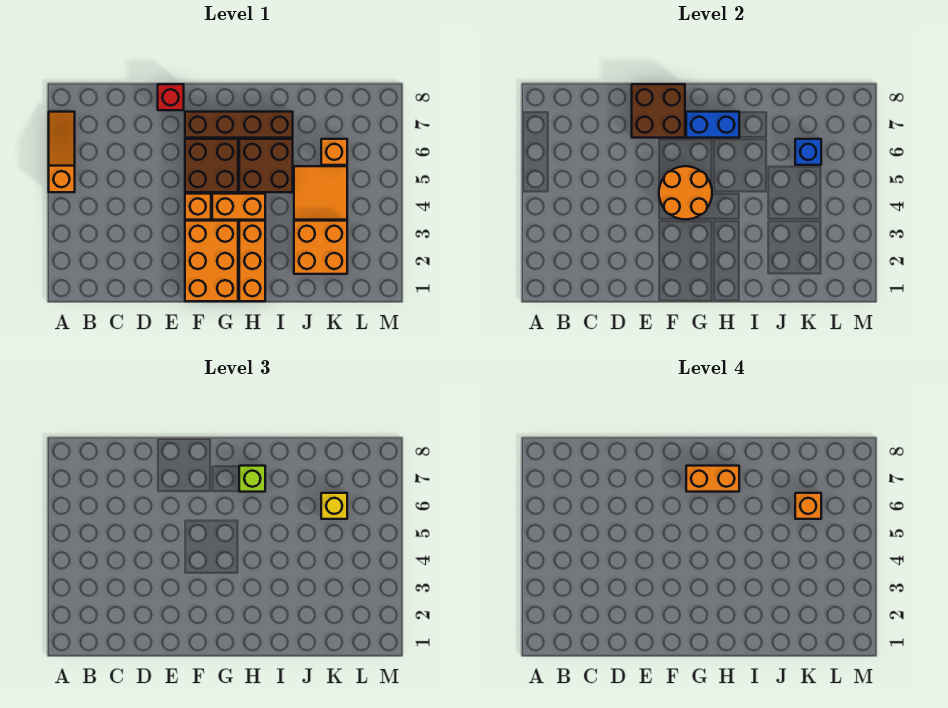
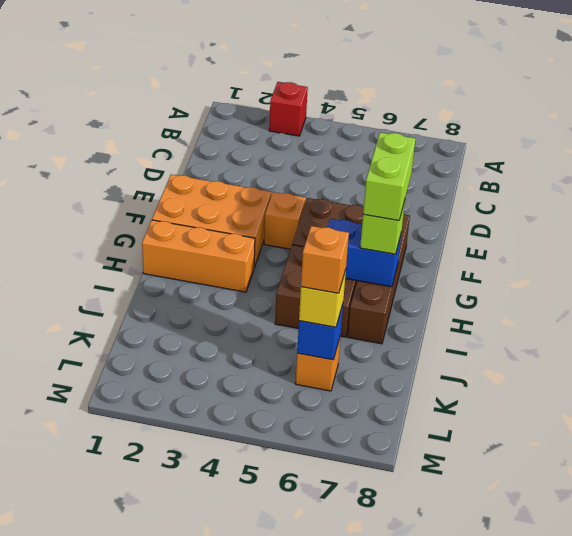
orange slope A5:A7 level 1 top 5 -> none
brown brick E7:F8 level 2 -> none
red brick E8 level 1 -> red brick A3 level 1
orange round brick F4:G5 level 2 -> none
orange brick G4:H4 level 1 -> none
blue brick G7:H7 level 2 -> blue brick H6:H7 level 2
orange brick G7:H7 level 4 -> lime brick G7:H7 level 4
orange brick J2:K3 level 1 -> none
orange tile J4:K5 level 1 -> none

